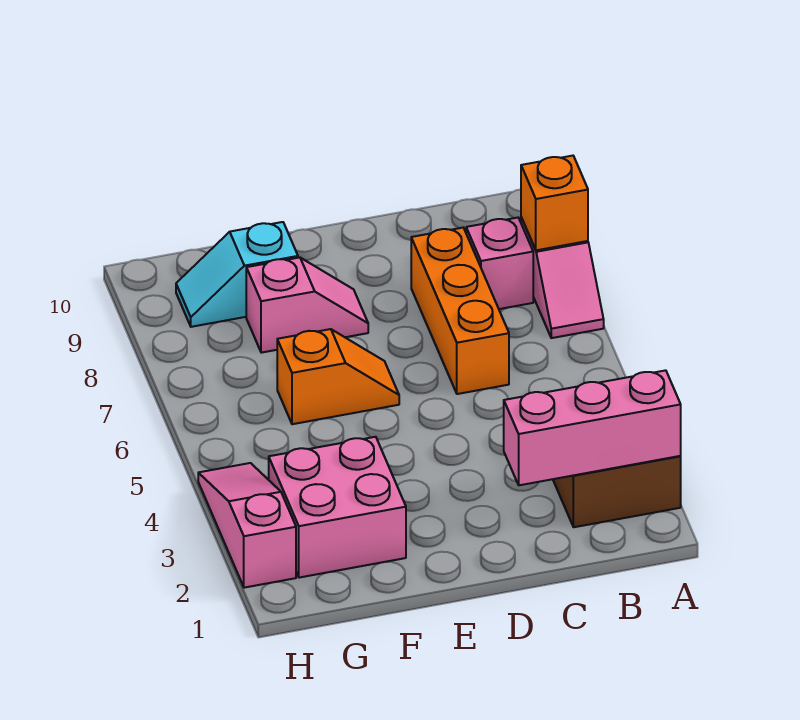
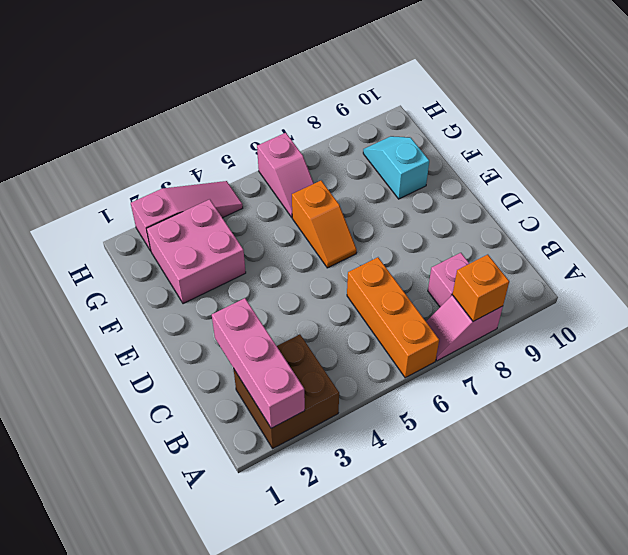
orange brick C6:C8 level 1 -> orange brick A6:C6 level 1
pink slope E8:F8 level 1 top F -> pink slope G6:H6 level 1 top H

